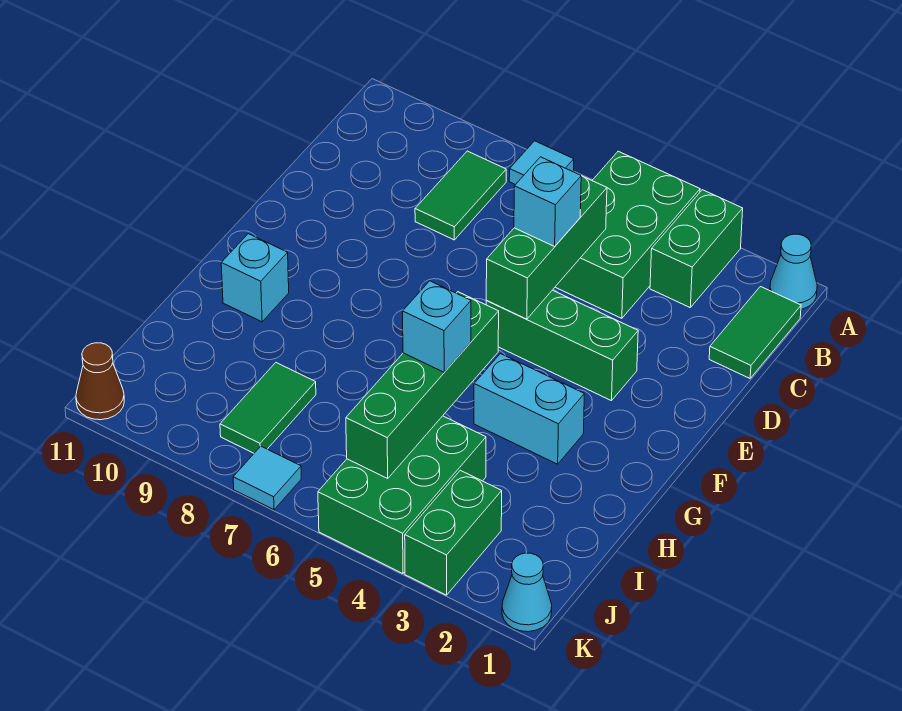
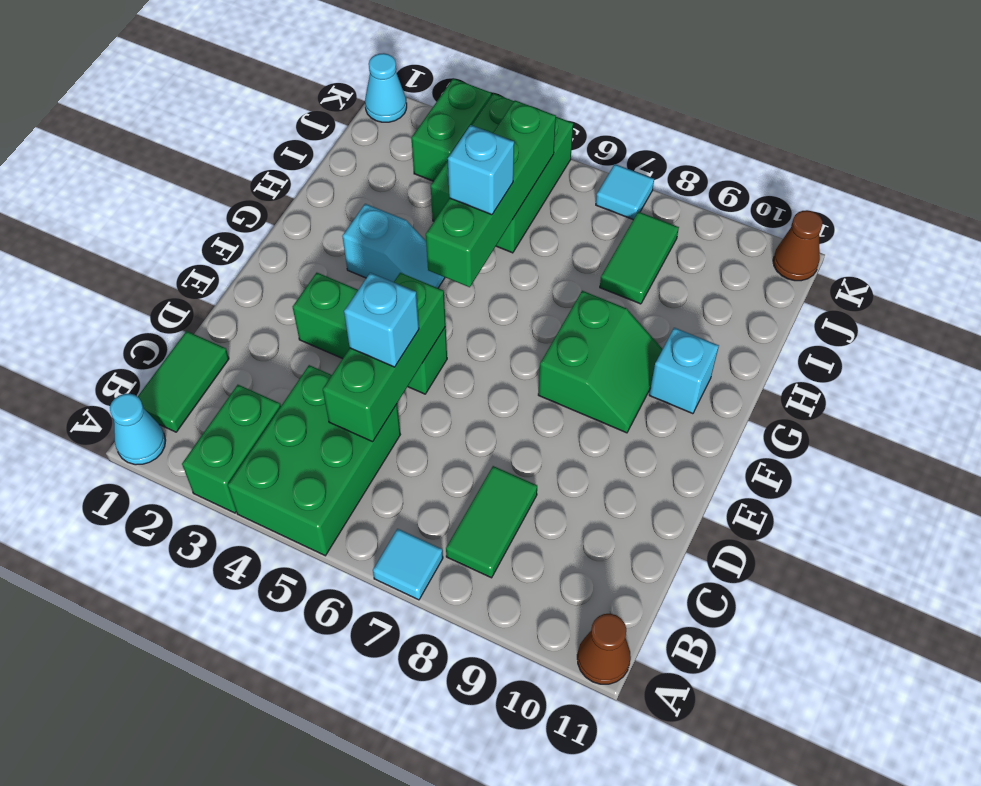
none -> brown cone A11 level 1
none -> green slope F8:G9 level 1 top 8
cyan brick G3:G4 level 1 -> cyan slope G3:G4 level 1 top 3

